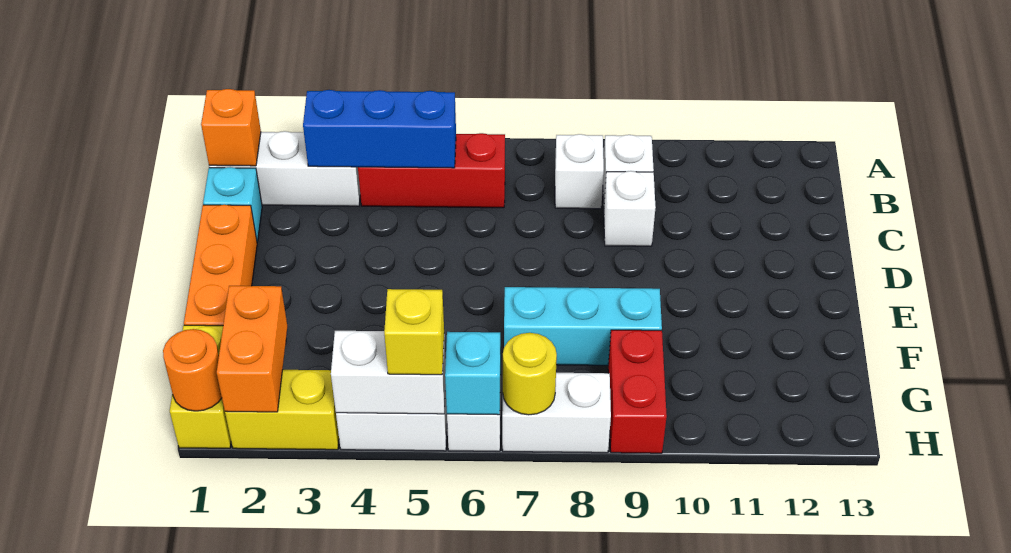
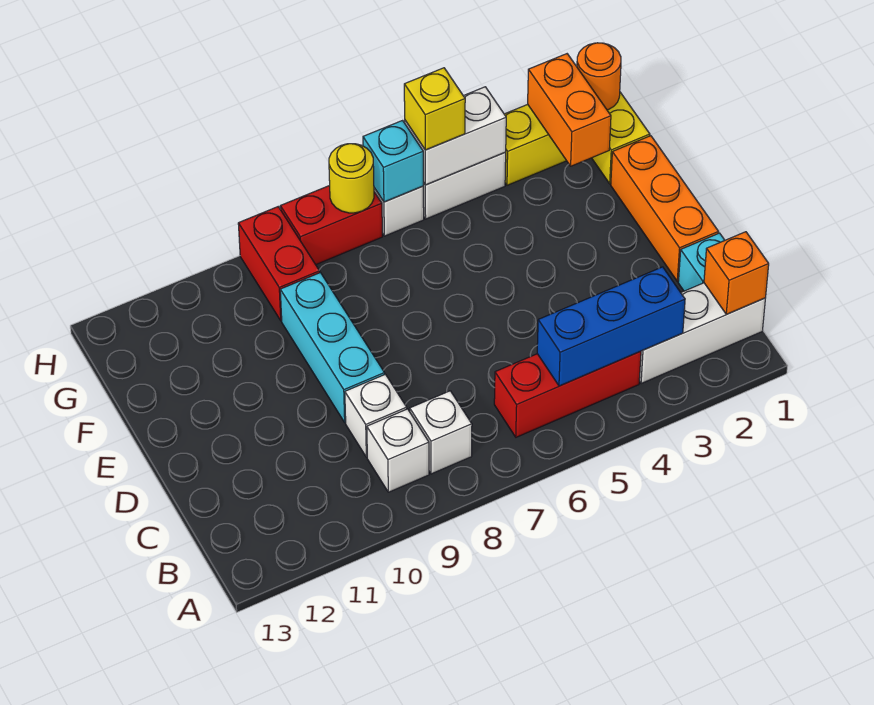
cyan brick F7:F9 level 1 -> cyan brick D9:F9 level 1
white brick H7:H8 level 1 -> red brick H7:H8 level 1

